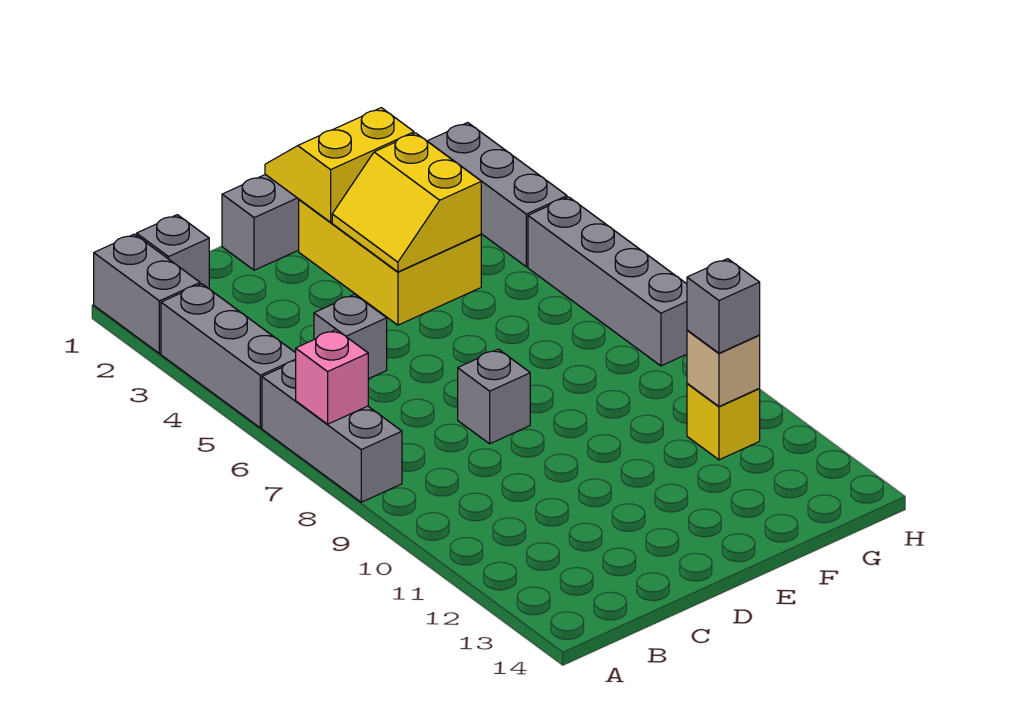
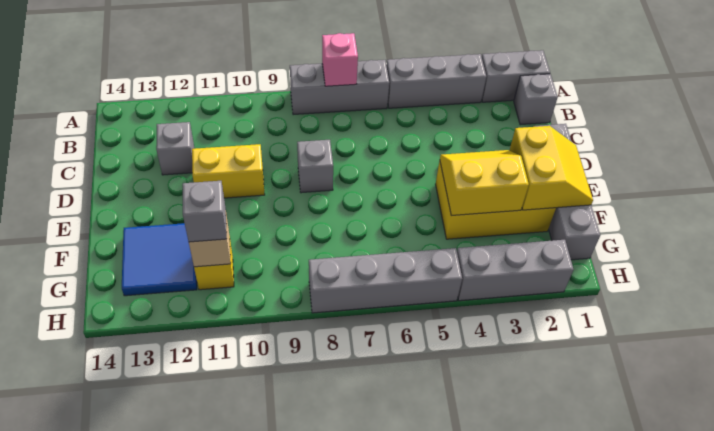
grey brick C5 level 1 -> grey brick C12 level 1
none -> yellow brick D10:D11 level 1
none -> blue tile F12:G13 level 1

